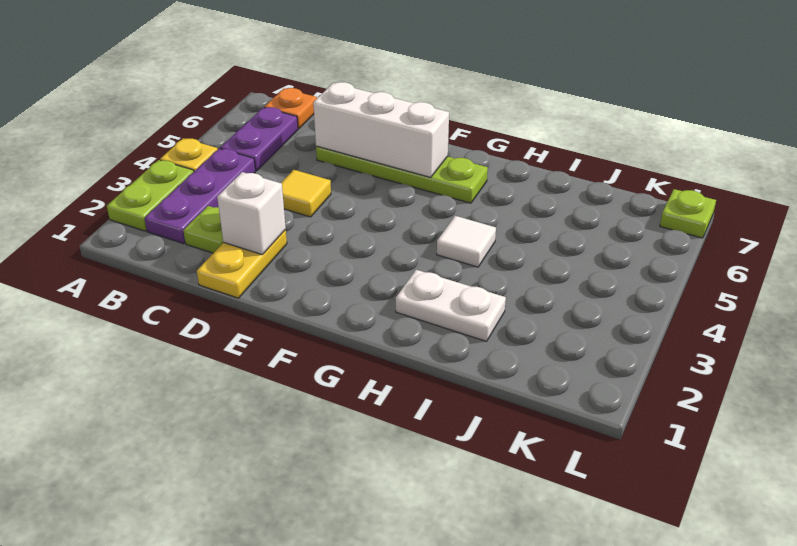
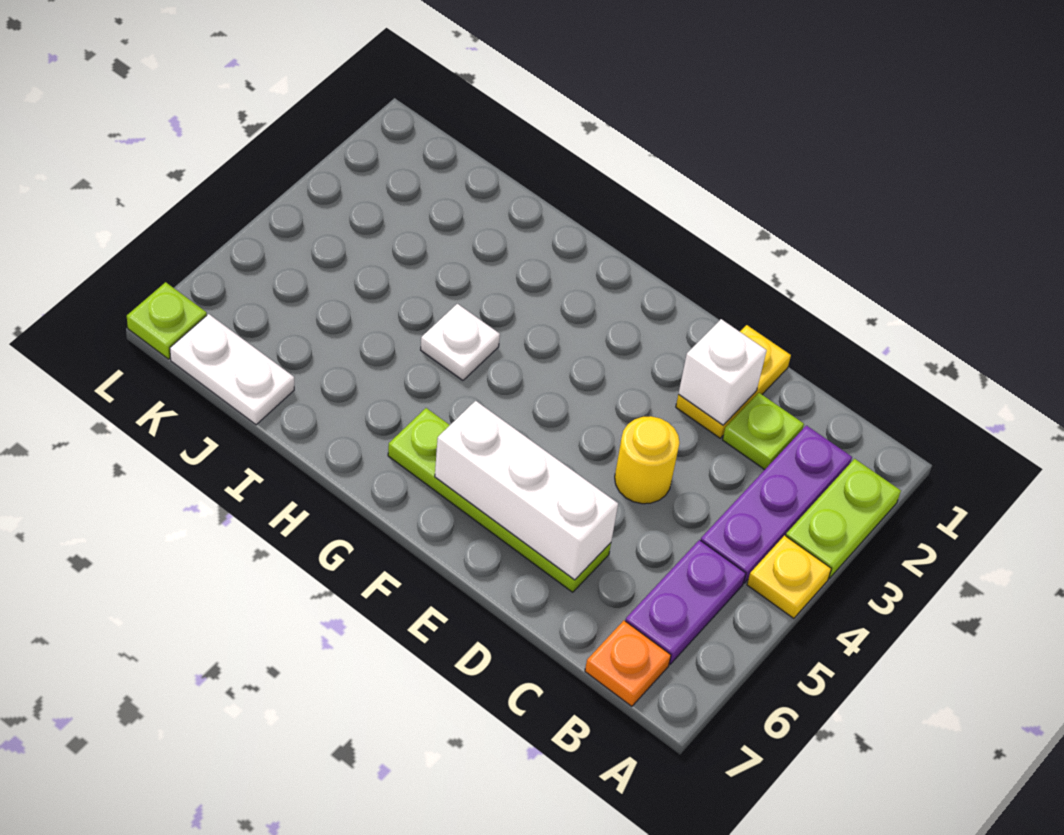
yellow tile D4 level 1 -> yellow round brick D4 level 1
white plate H2:I2 level 1 -> white plate J7:K7 level 1
white tile H4 level 1 -> white plate H4 level 1

